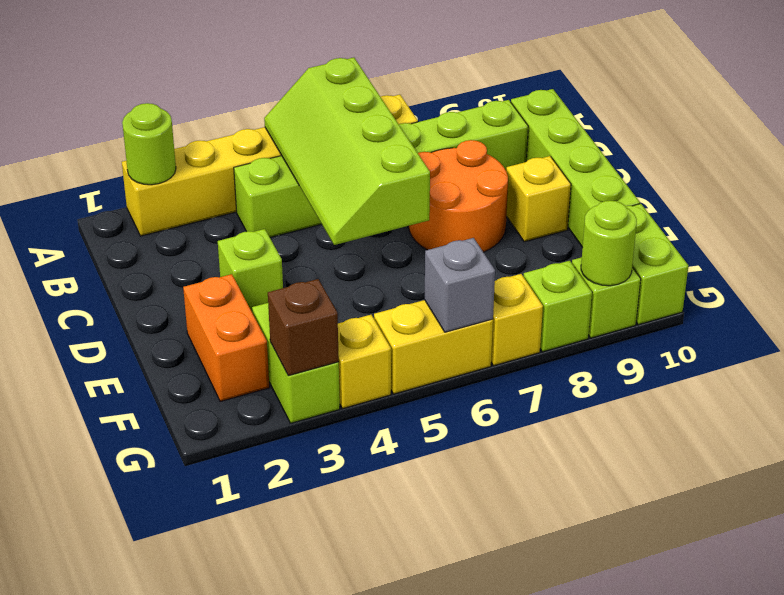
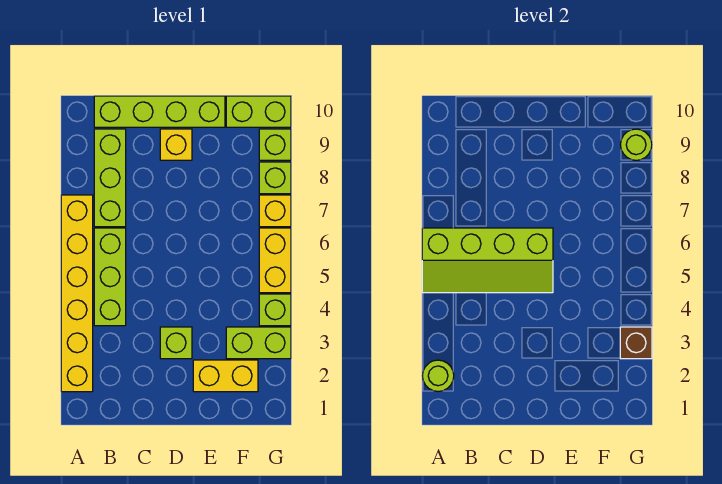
orange round brick C7:D8 level 1 -> none
orange brick E2:F2 level 1 -> yellow brick E2:F2 level 1
yellow brick G4 level 1 -> lime brick G4 level 1
grey brick G6 level 2 -> none

